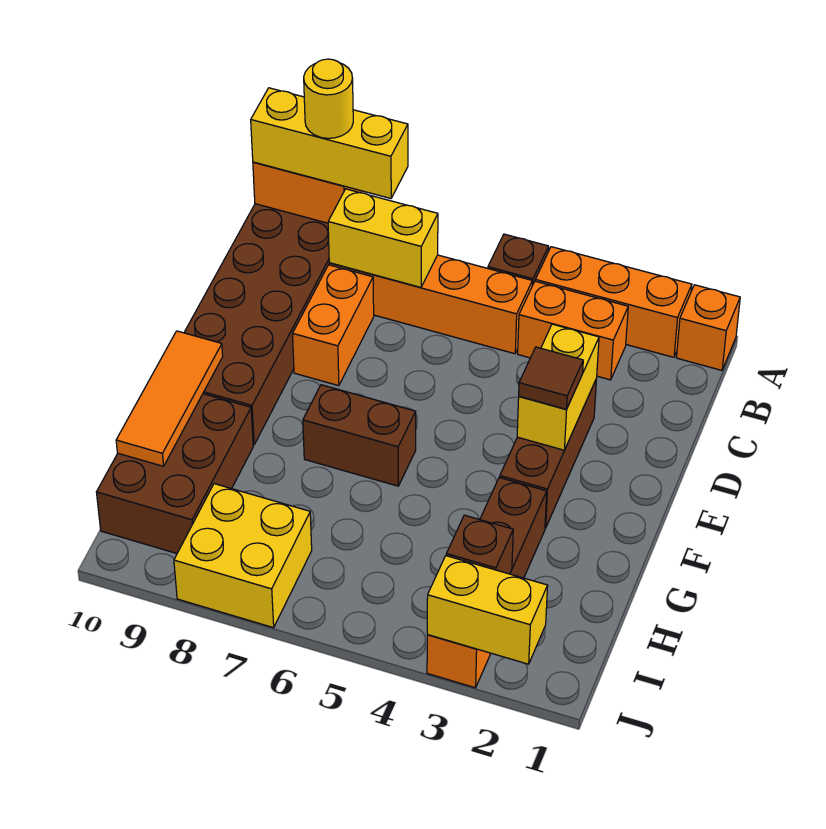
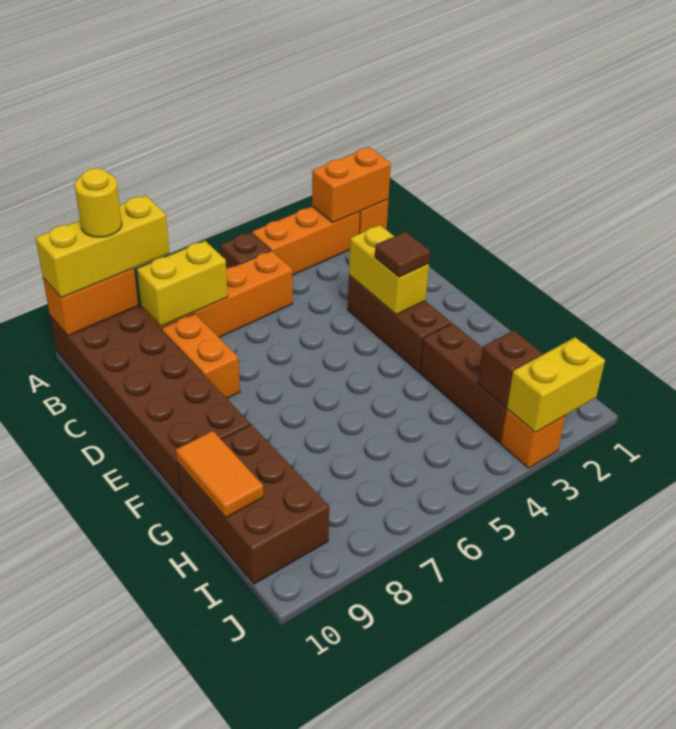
orange brick B3:B4 level 1 -> orange brick A1:A2 level 2
brown brick F6:F7 level 1 -> none
orange tile F10:H10 level 2 -> orange tile G10:H10 level 2
yellow brick I7:J8 level 1 -> none

